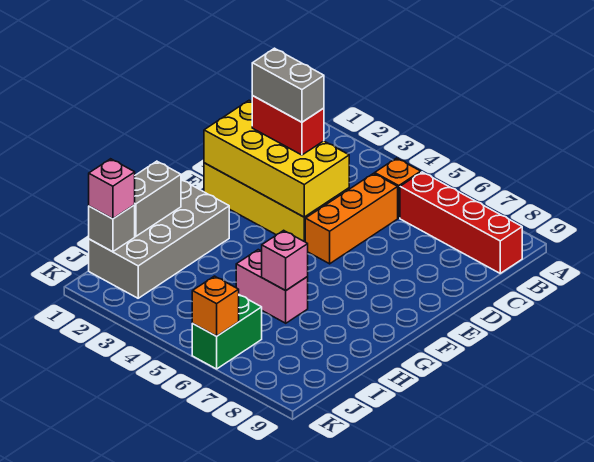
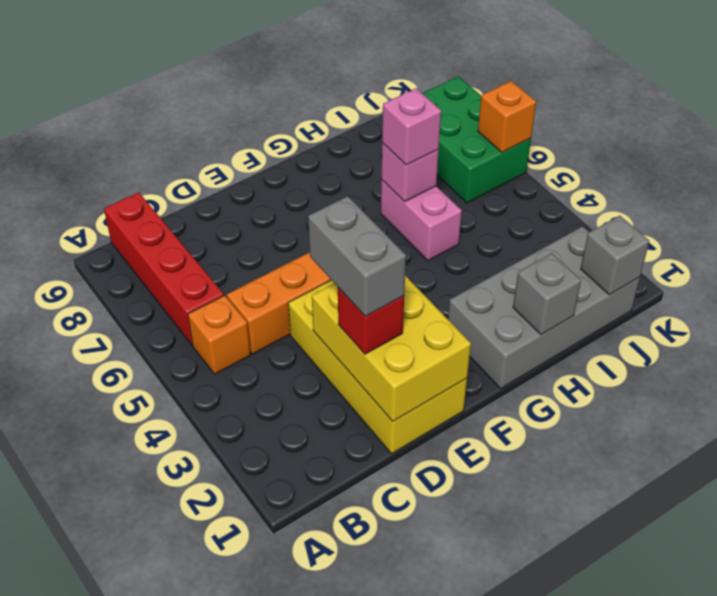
yellow brick D1:E4 level 2 -> yellow brick D1:E3 level 2
red brick D2:D3 level 3 -> red brick D2 level 3
grey brick H1:I1 level 2 -> grey brick H1 level 2
pink brick J1 level 3 -> pink brick H6 level 3
green brick J6:K6 level 1 -> green brick J6:K8 level 1

